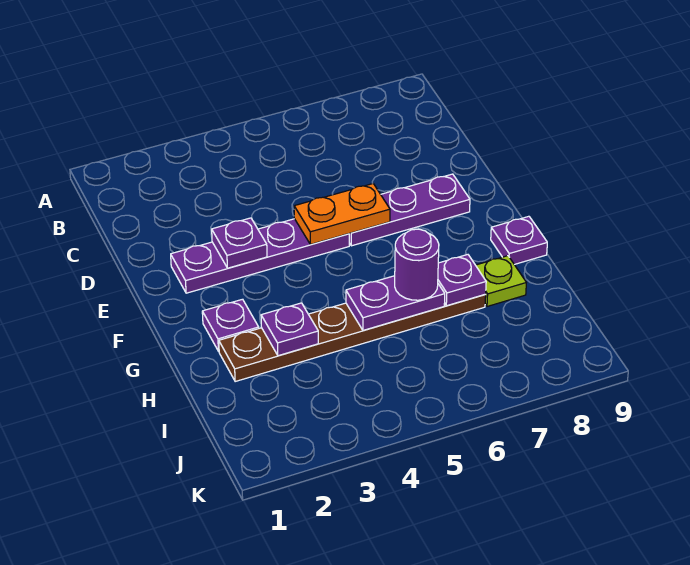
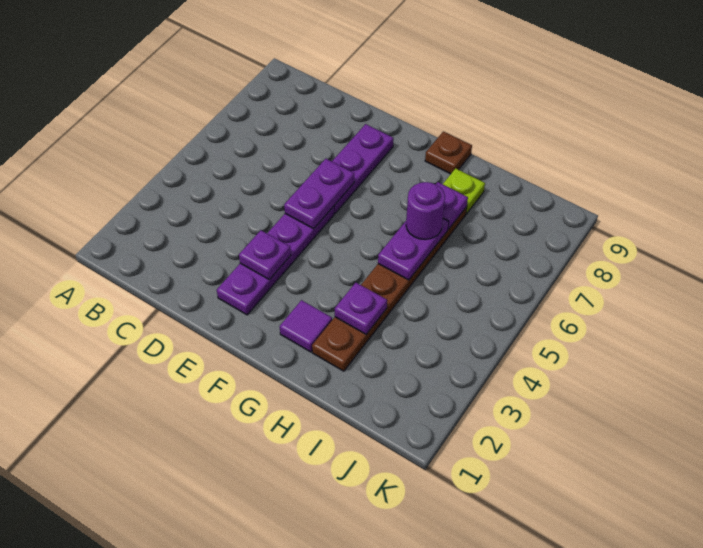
orange plate E5:E6 level 2 -> purple plate E5:E6 level 2
purple plate G2 level 1 -> purple tile G2 level 1
purple plate G9 level 1 -> brown plate G9 level 1

